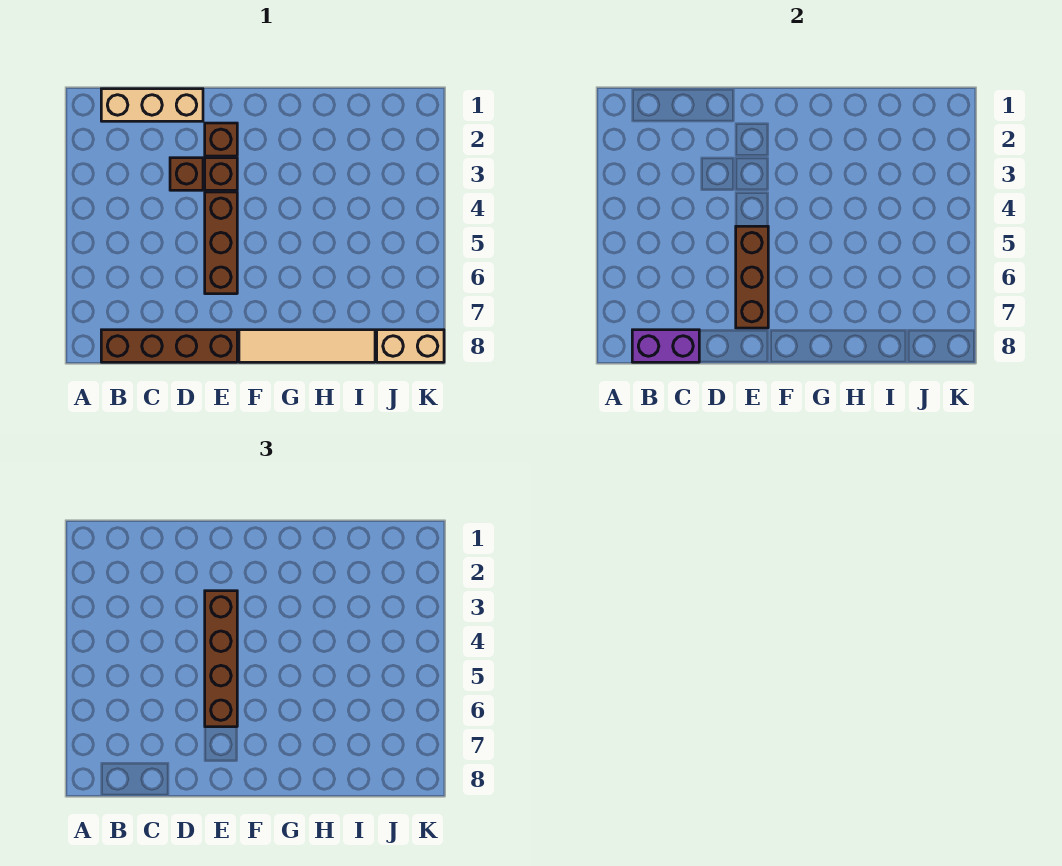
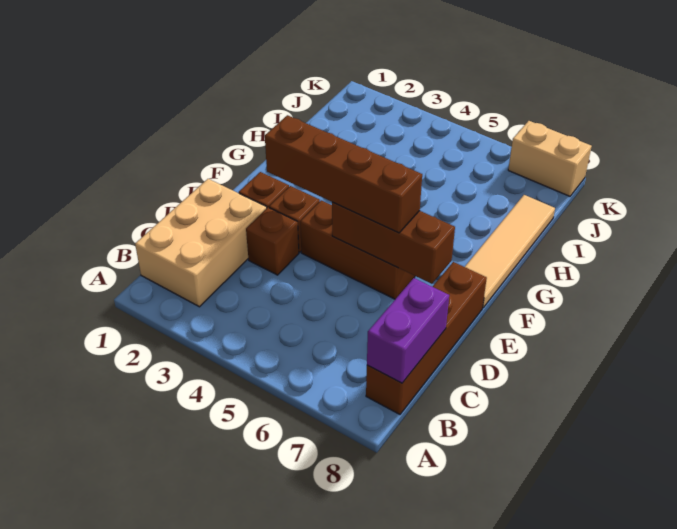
tan brick B1:D1 level 1 -> tan brick B1:D2 level 1
tan brick J8:K8 level 1 -> tan brick K7:K8 level 1

